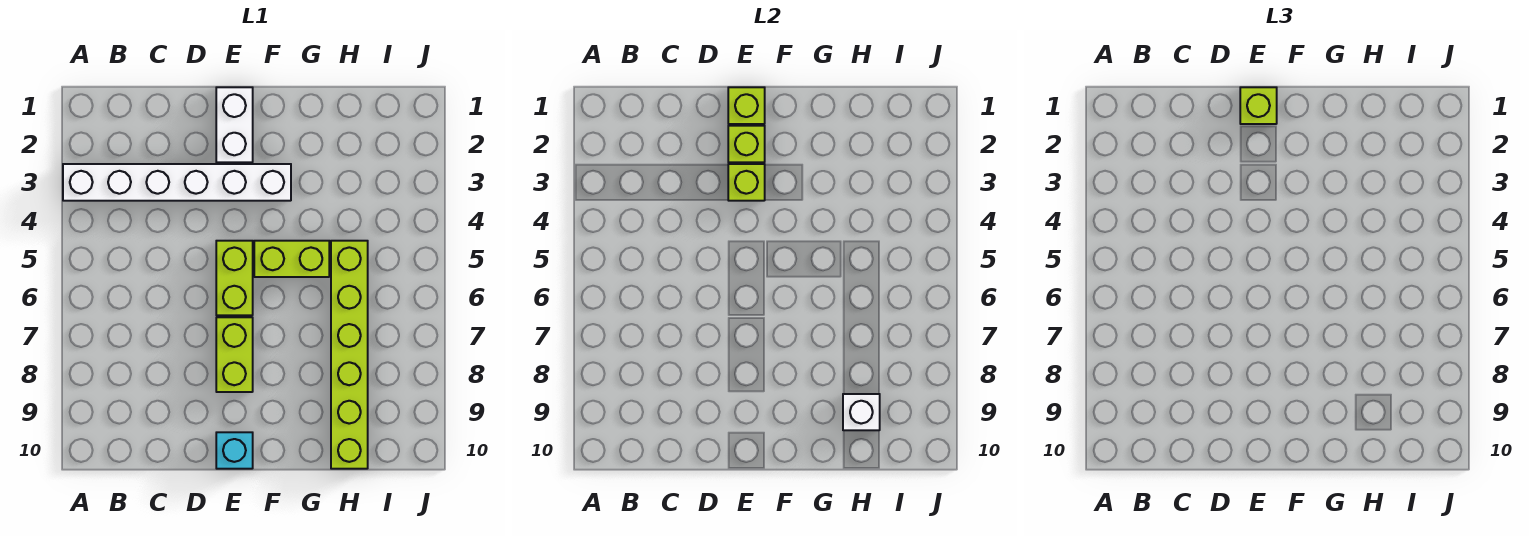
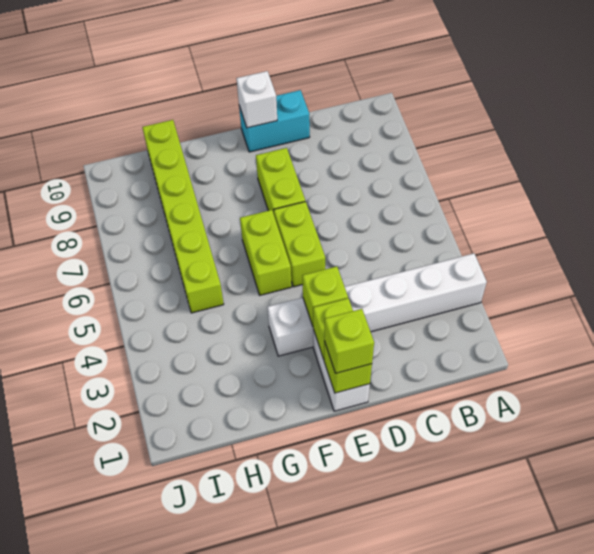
cyan brick E10 level 1 -> cyan brick D10:E10 level 1
lime brick F5:G5 level 1 -> lime brick F5:F6 level 1
white brick H9 level 2 -> white brick E10 level 2

